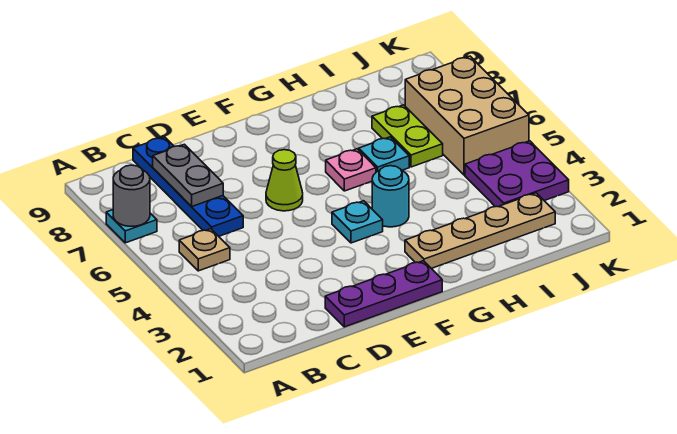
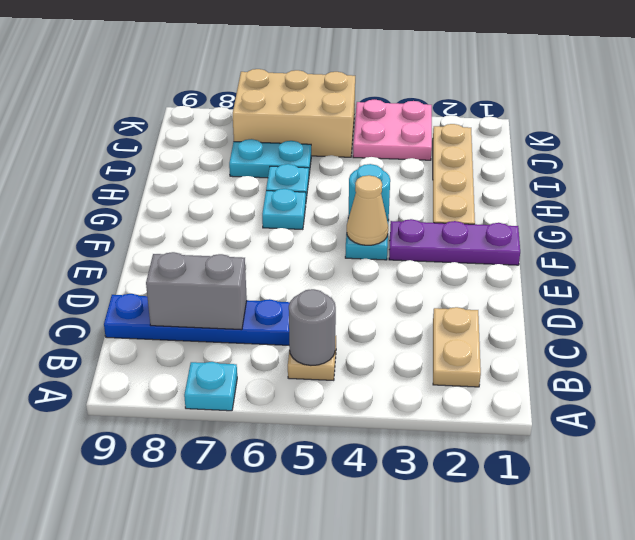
grey round brick A7 level 2 -> grey round brick B5 level 2
none -> tan plate B2:C2 level 1
grey plate C7:C8 level 2 -> grey brick C7:C8 level 2
purple plate D1:F1 level 1 -> purple plate F1:F3 level 1
lime cone E6 level 1 -> none
none -> tan cone F4 level 2
pink plate G6 level 1 -> cyan plate G6 level 1
lime plate I6:I7 level 1 -> cyan plate I6:I7 level 1
purple plate J3:K4 level 1 -> pink plate J3:K4 level 1

